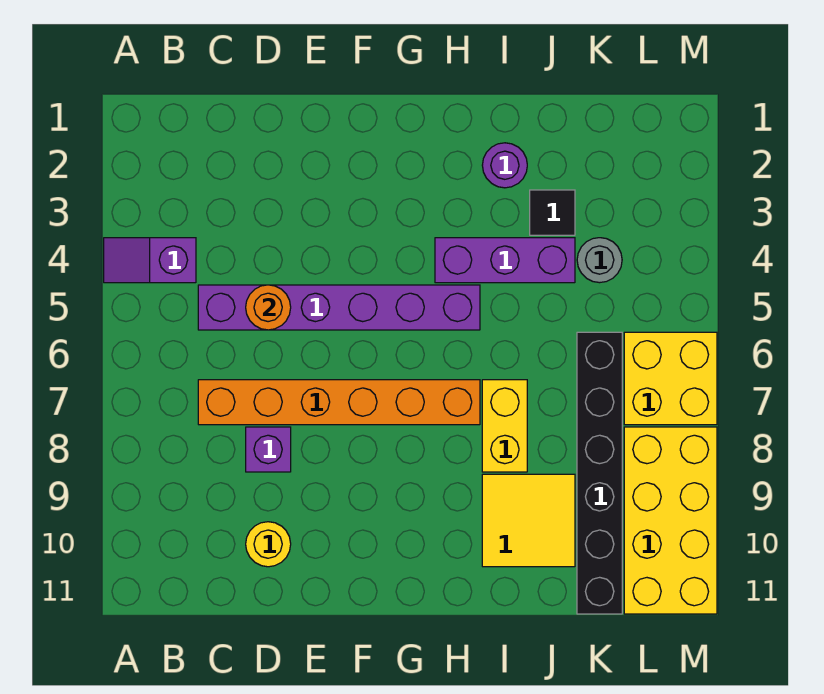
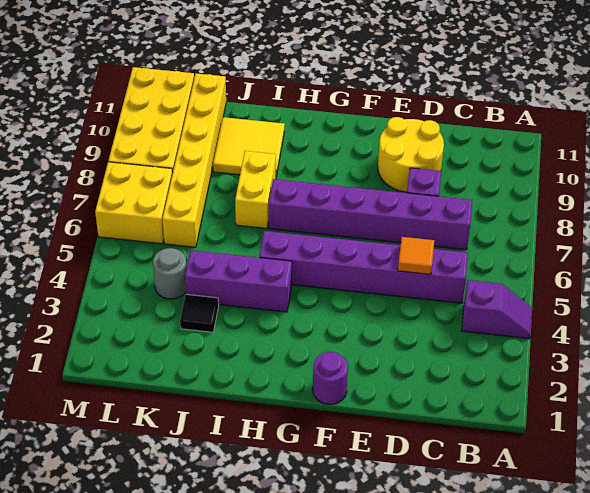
orange brick C7:H7 level 1 -> purple brick C7:H7 level 1
orange round brick D5 level 2 -> orange tile D5 level 2
yellow round brick D10 level 1 -> yellow round brick D9:E10 level 1
purple round brick I2 level 1 -> purple round brick F1 level 1
black brick K6:K11 level 1 -> yellow brick K6:K11 level 1

